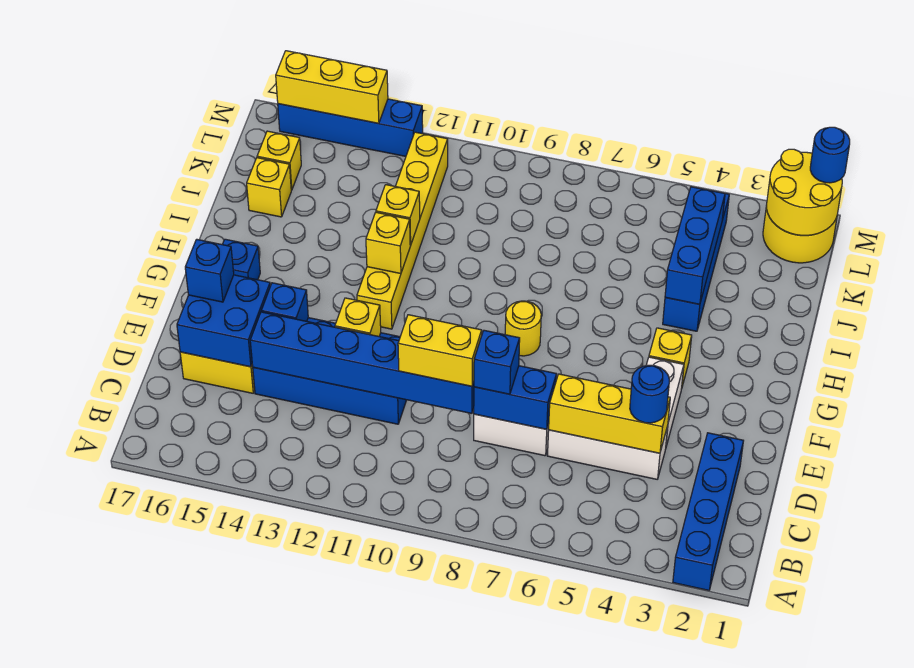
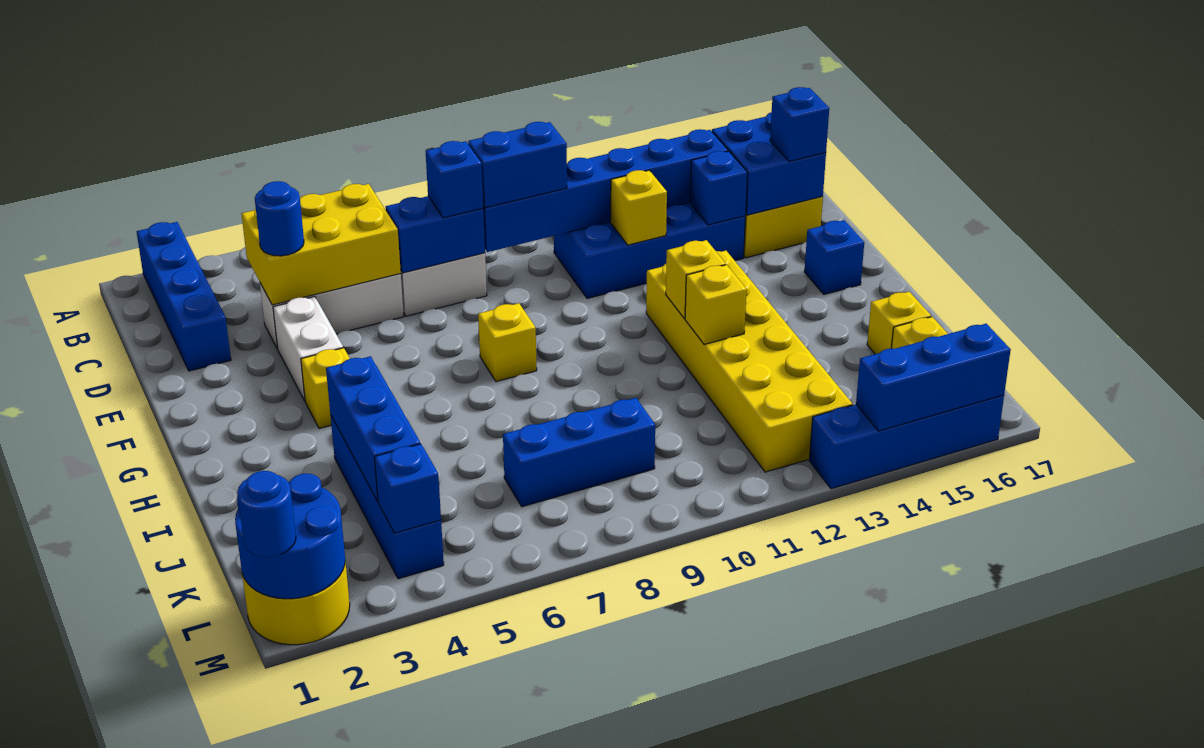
yellow brick D4:D6 level 2 -> yellow brick C4:D6 level 2
yellow brick D9:D10 level 3 -> blue brick D9:D10 level 3
yellow round brick G8 level 1 -> yellow brick G8 level 1
yellow brick G12:L12 level 1 -> yellow brick G12:L13 level 1
none -> blue brick K7:K9 level 1
yellow round brick L1:M2 level 2 -> blue round brick L1:M2 level 2
none -> blue brick L4 level 2
yellow brick M14:M16 level 2 -> blue brick M14:M16 level 2

